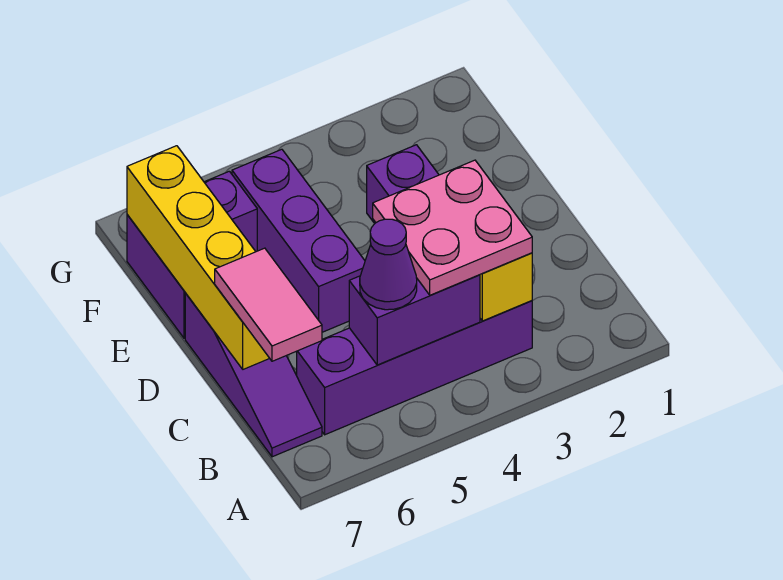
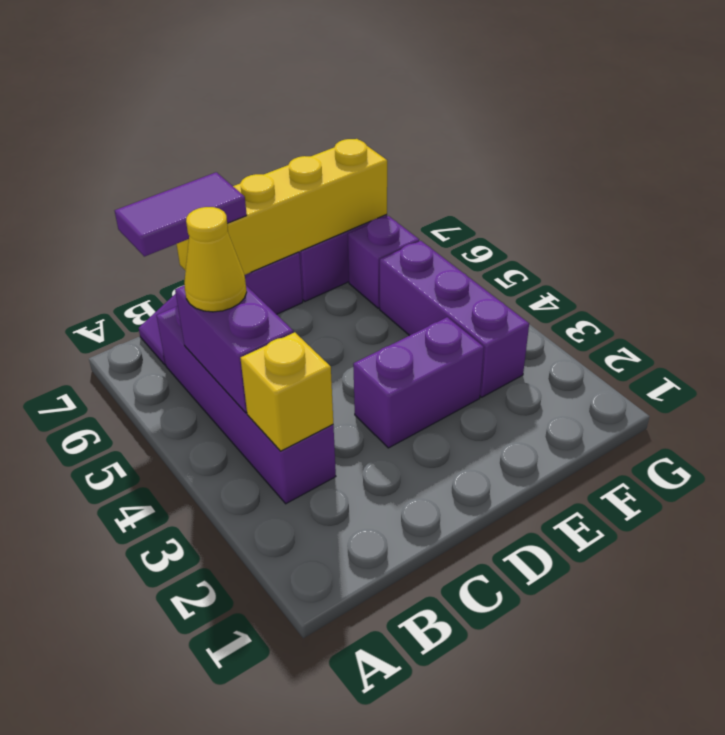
pink plate B3:C4 level 3 -> none
purple cone B5 level 3 -> yellow cone B5 level 3
pink tile B7:C7 level 3 -> purple tile B7:C7 level 3
purple brick D5:F5 level 1 -> purple brick F3:F5 level 1

